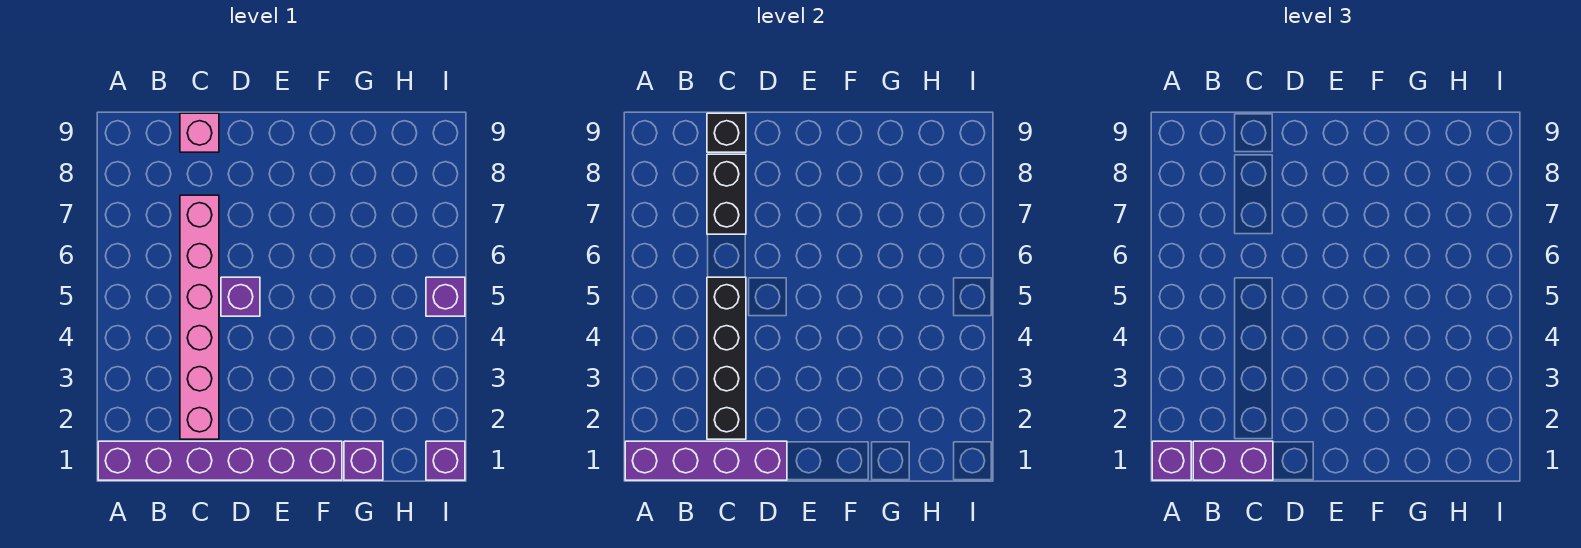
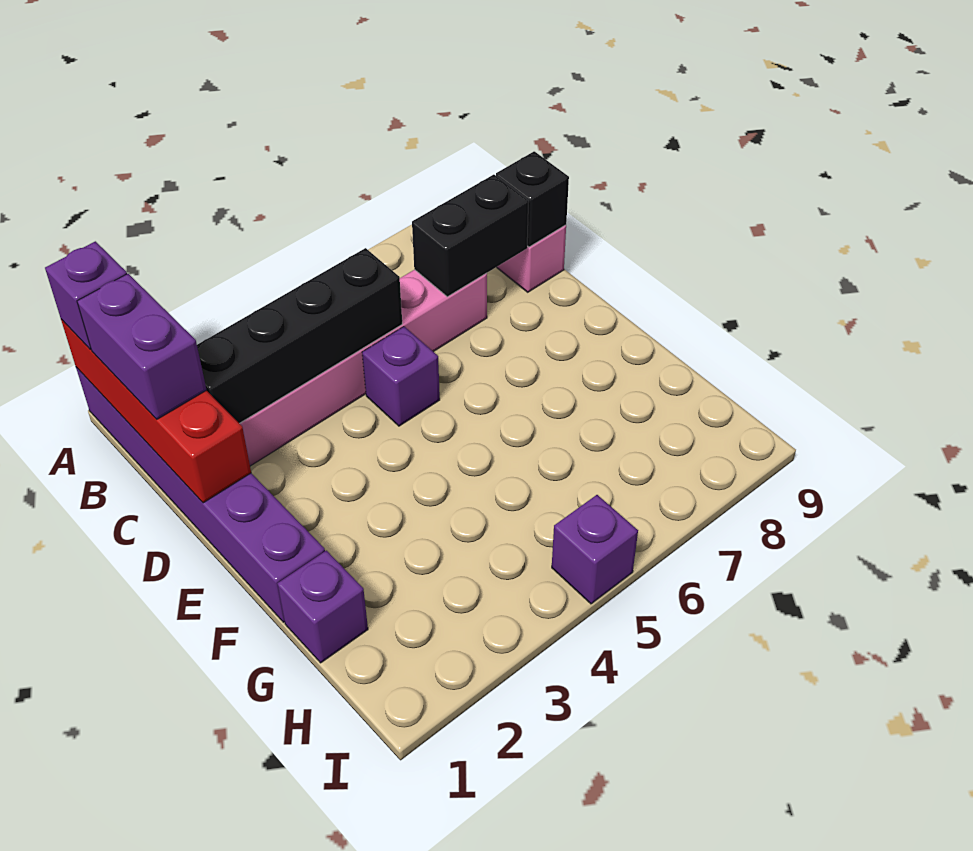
purple brick A1:D1 level 2 -> red brick A1:D1 level 2
purple brick I1 level 1 -> none

